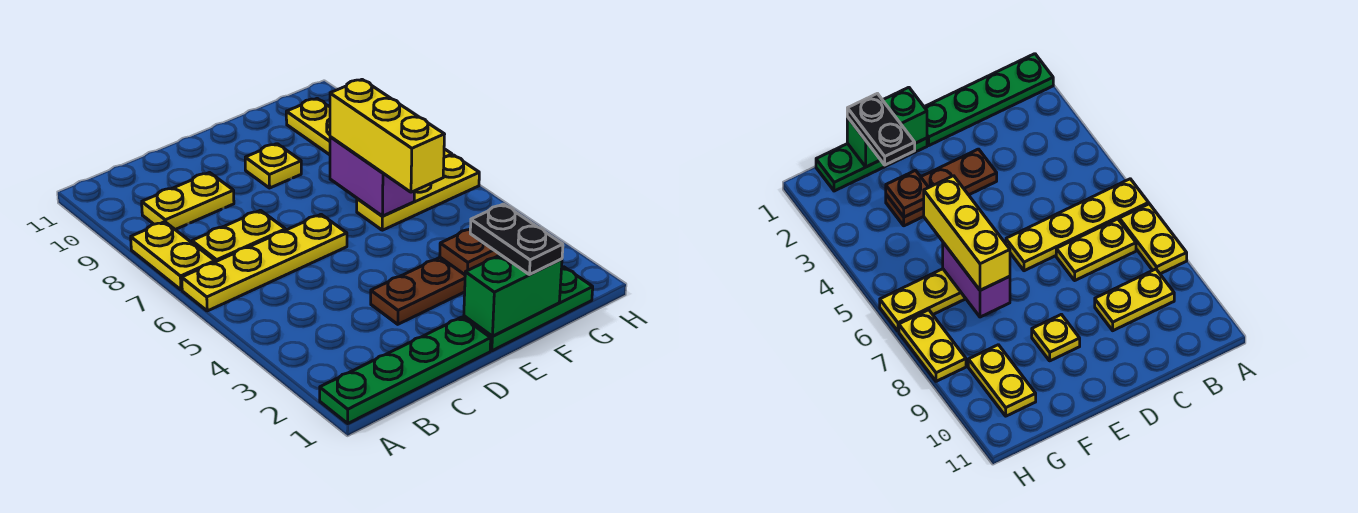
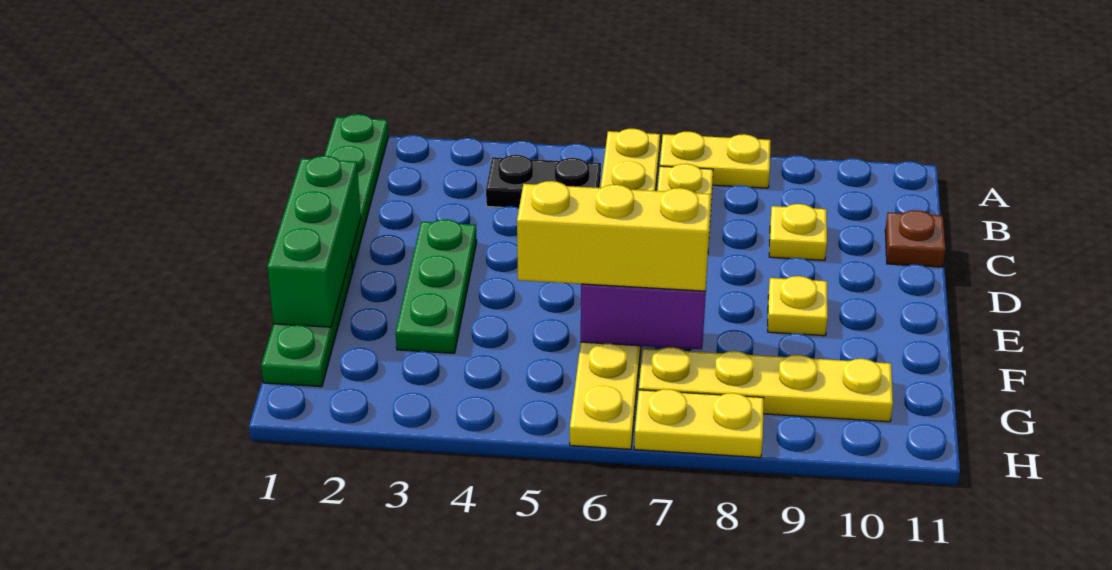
yellow plate B9:C9 level 1 -> yellow plate C9 level 1
brown plate D3:F3 level 1 -> green plate D3:F3 level 1
green brick E1:F1 level 2 -> green brick D1:F1 level 2
black plate F1:F2 level 3 -> black plate B4:B5 level 1
brown plate F3 level 2 -> brown plate C11 level 1
yellow plate G9:G10 level 1 -> yellow plate G7:G10 level 1

